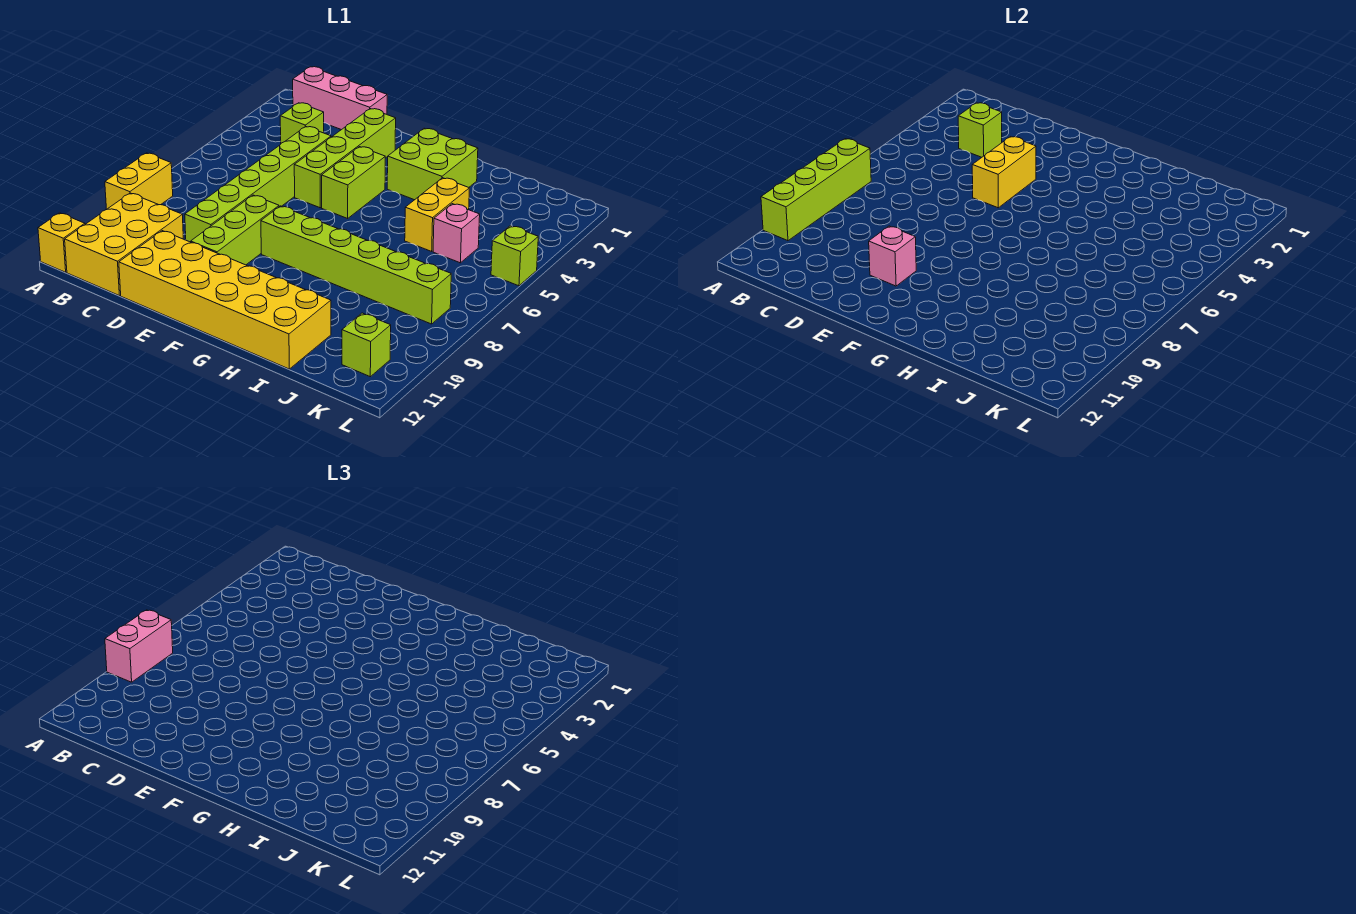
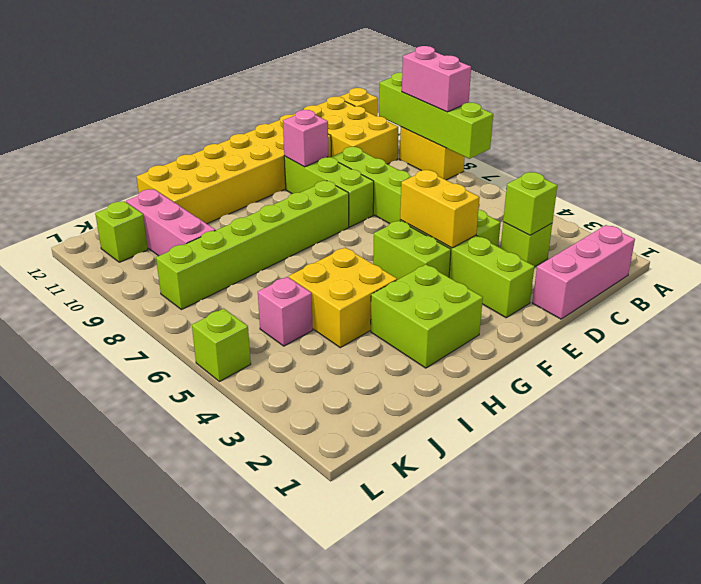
yellow brick I4:I5 level 1 -> yellow brick H4:I5 level 1
none -> pink brick J9:J11 level 1

